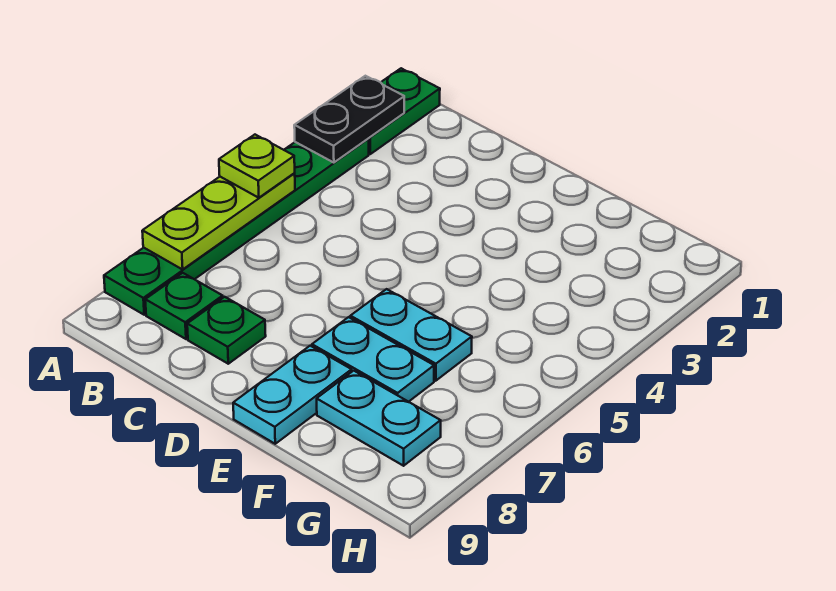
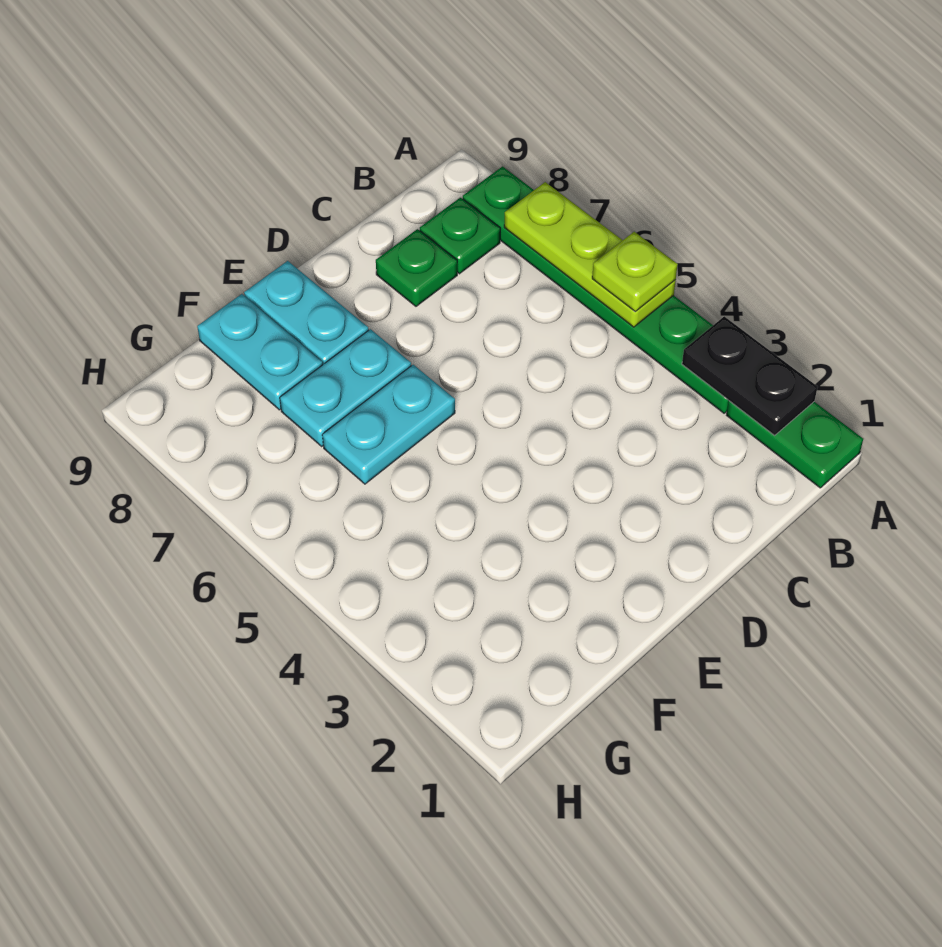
cyan plate F8:G8 level 1 -> cyan plate F8:F9 level 1

